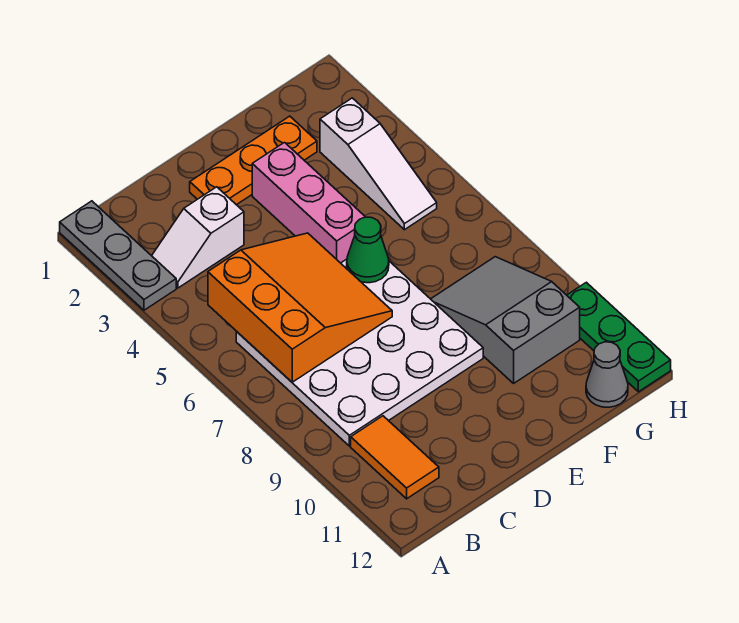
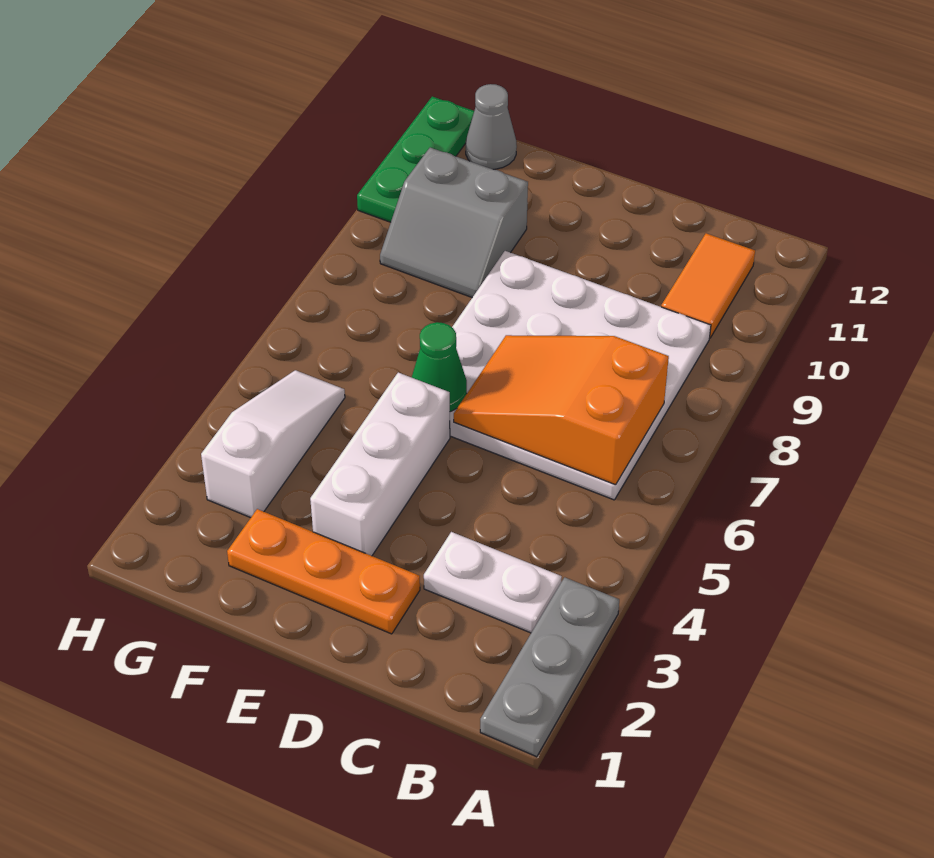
white slope B3:C3 level 1 top C -> white plate B3:C3 level 1
orange slope B5:D7 level 2 top B -> orange slope B6:D7 level 2 top B
pink brick E3:E5 level 1 -> white brick E3:E5 level 1
grey slope F8:G10 level 1 top 10 -> grey slope F9:G10 level 1 top 10

